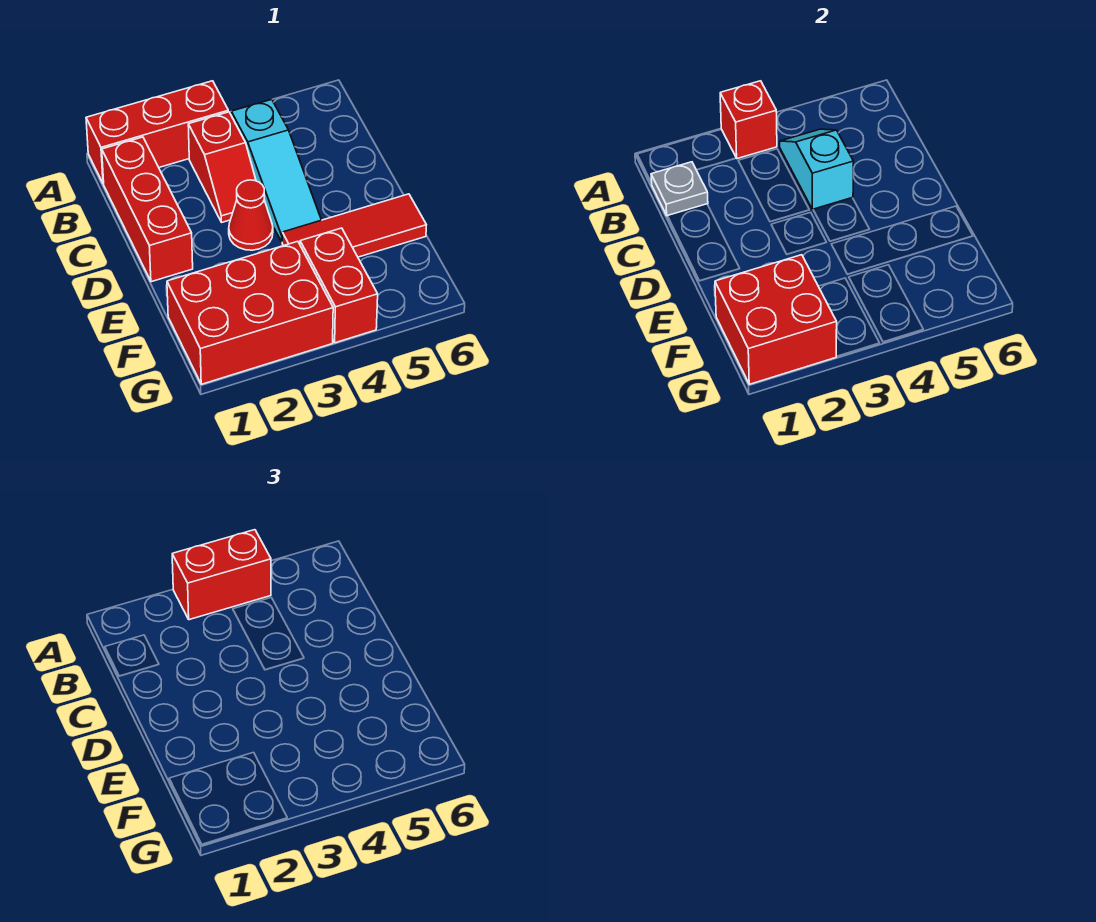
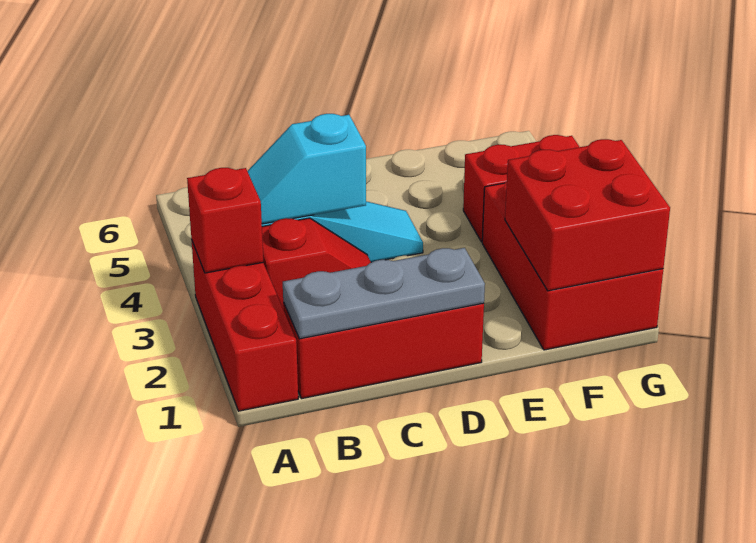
red brick A3:A4 level 3 -> none
grey plate B1 level 2 -> grey plate B1:D1 level 2
red cone D3 level 1 -> none
red tile E4:E6 level 1 -> none

